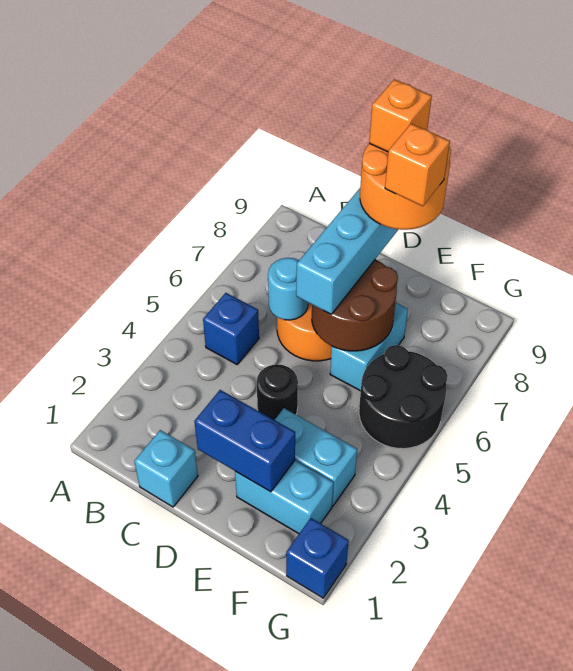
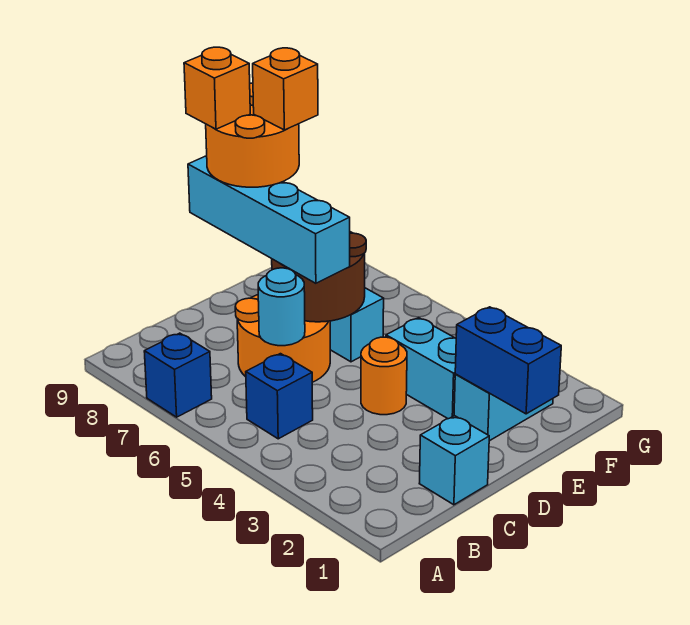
blue brick D2:E2 level 2 -> blue brick E1:E2 level 2
black round brick D4 level 1 -> orange round brick D4 level 1
cyan brick E3:F3 level 1 -> cyan brick E3:E4 level 1
black round brick F5:G6 level 1 -> none
blue brick G1 level 1 -> blue brick A7 level 1

